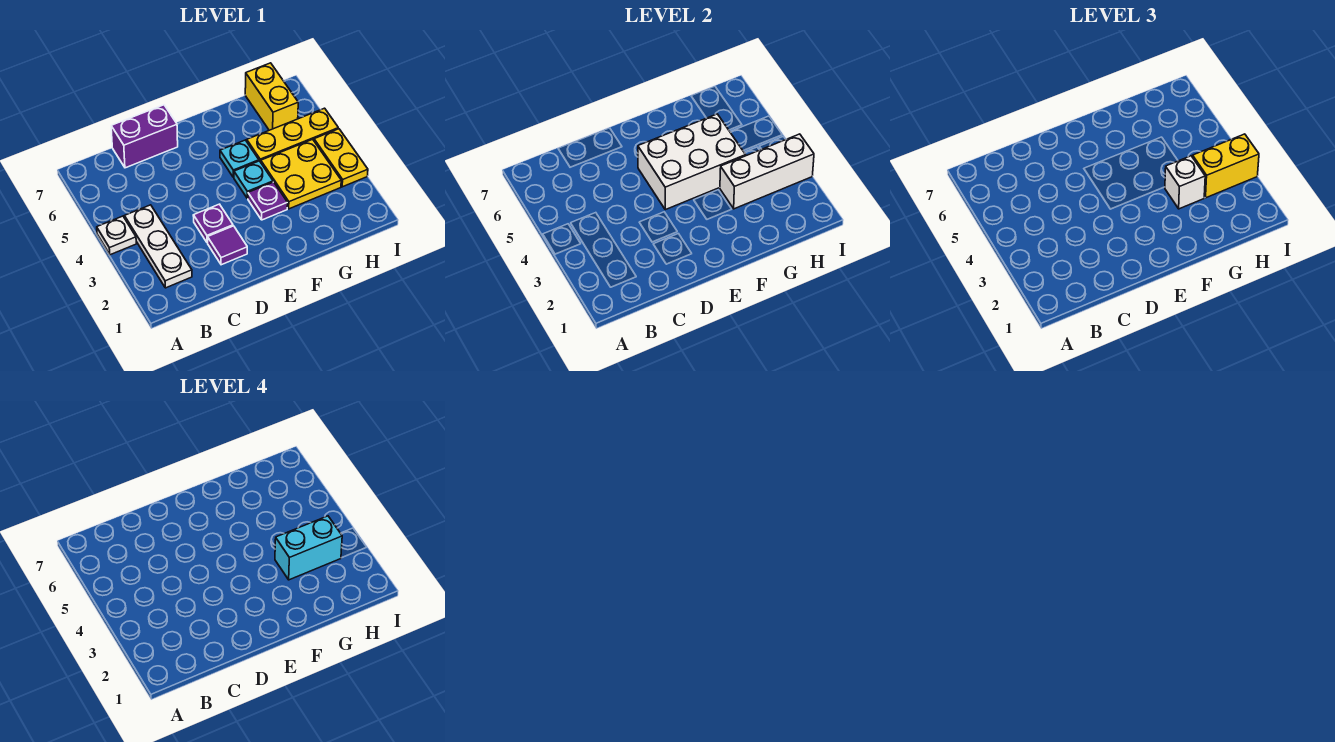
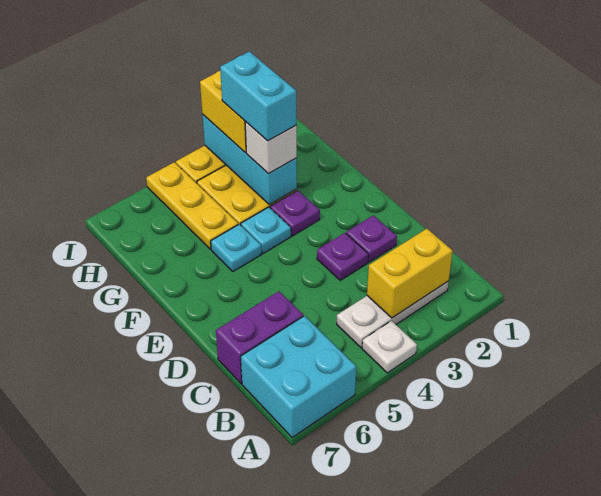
none -> cyan brick A6:B7 level 1
purple brick C7:D7 level 1 -> purple brick C6:C7 level 1
purple tile D2 level 1 -> purple plate D2 level 1
white brick E4:G5 level 2 -> none
white brick G3:I3 level 2 -> cyan brick G3:I3 level 2
yellow brick H6:H7 level 1 -> yellow brick B2:B3 level 2

